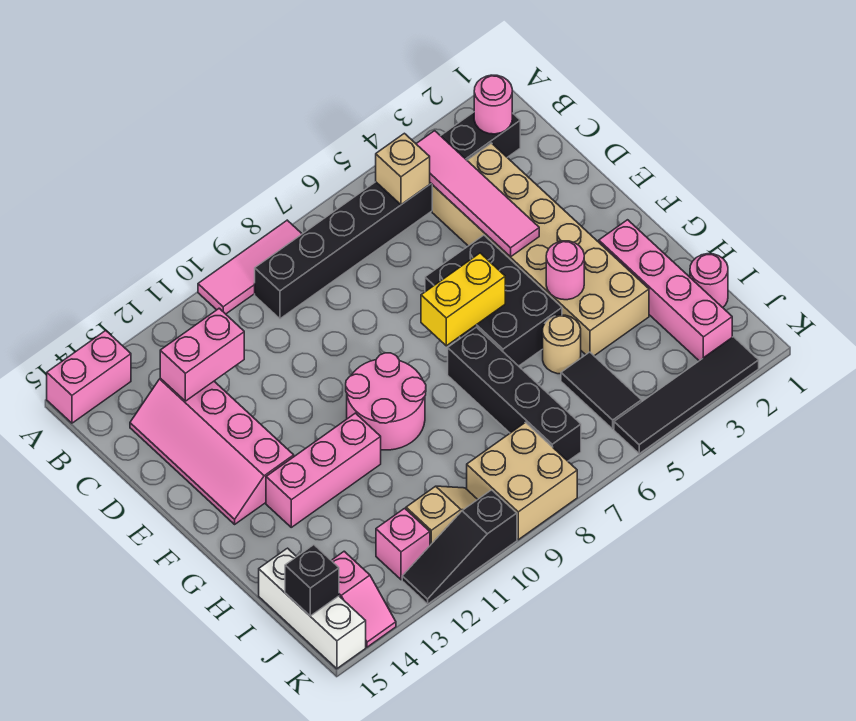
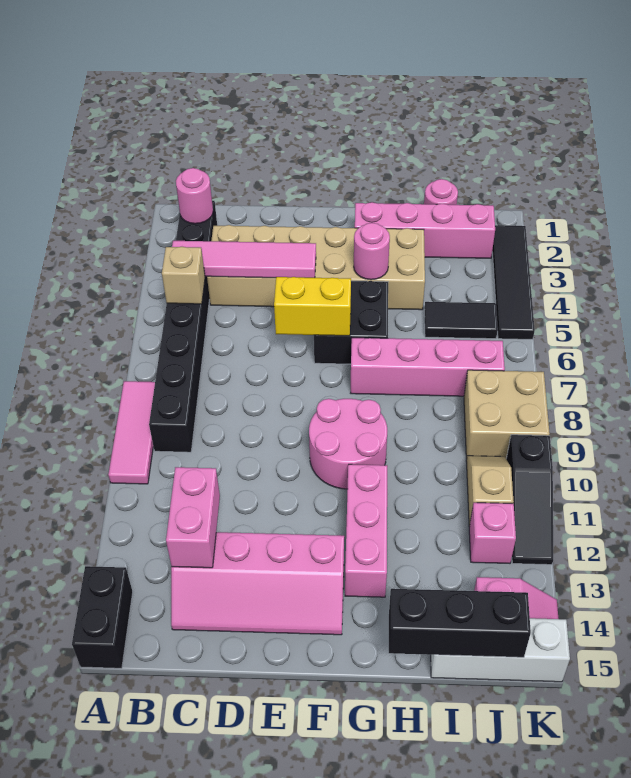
pink brick A14:A15 level 1 -> black brick A14:A15 level 1
black brick E5:G6 level 1 -> black brick F5:G6 level 1
yellow brick F6:F7 level 2 -> yellow brick E6:F6 level 2
black brick G7:J7 level 1 -> pink brick G7:J7 level 1
tan round brick H5 level 1 -> none
black brick J15 level 2 -> black brick H15:J15 level 2

